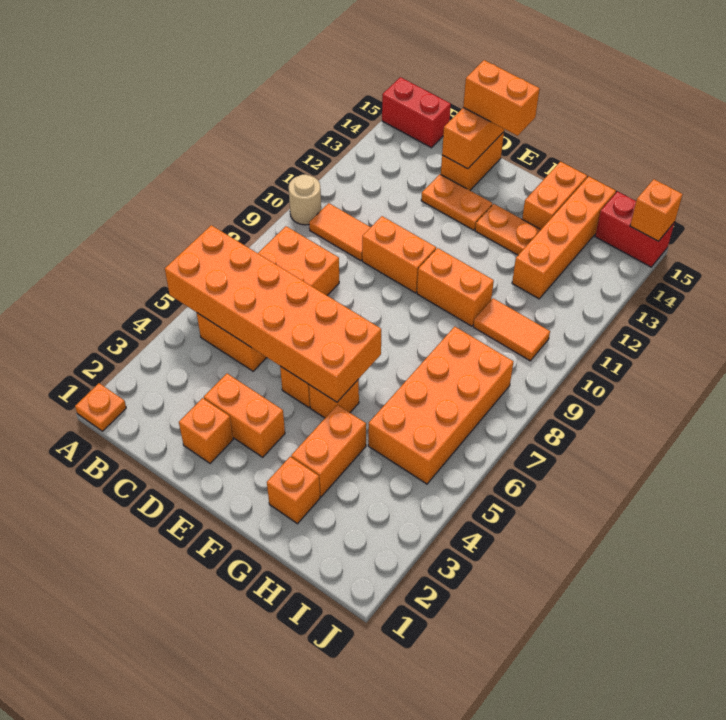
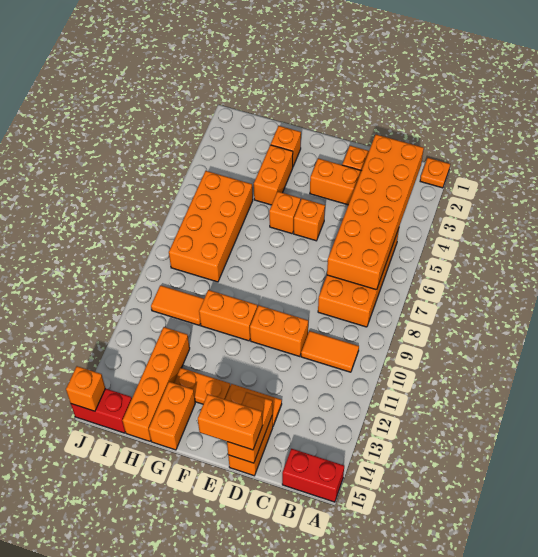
orange brick A5:F6 level 2 -> orange brick B2:C7 level 2
tan round brick A10 level 1 -> none

